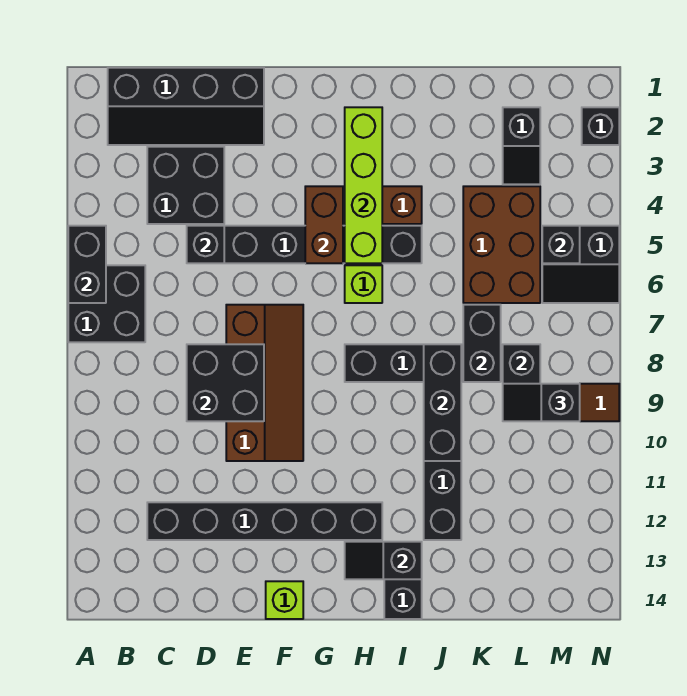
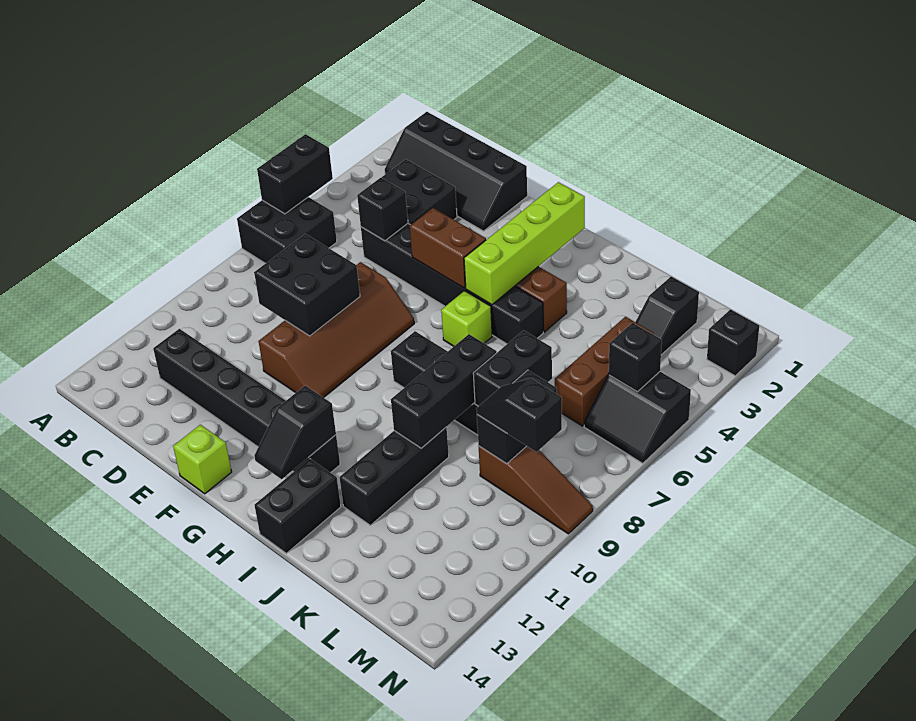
brown brick G4:G5 level 2 -> brown brick F5:G5 level 2
black slope H13:I13 level 2 top I -> black slope H12:H13 level 2 top 12
brown brick K4:L6 level 1 -> brown brick L4:L6 level 1

